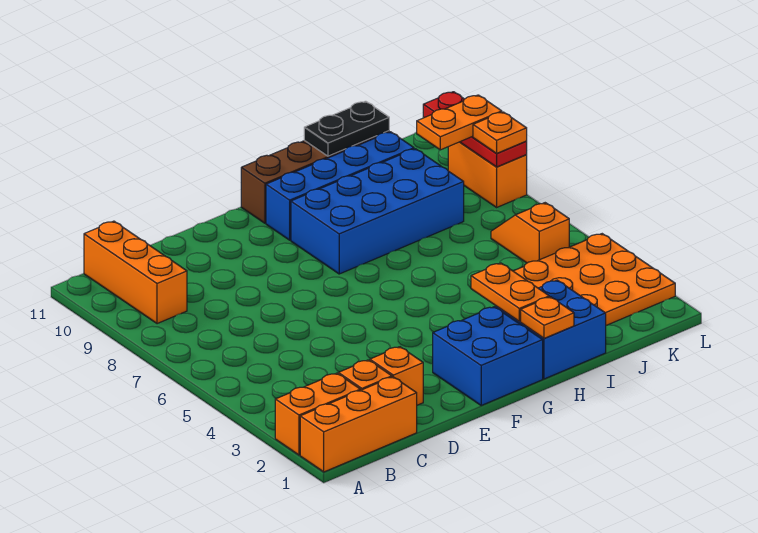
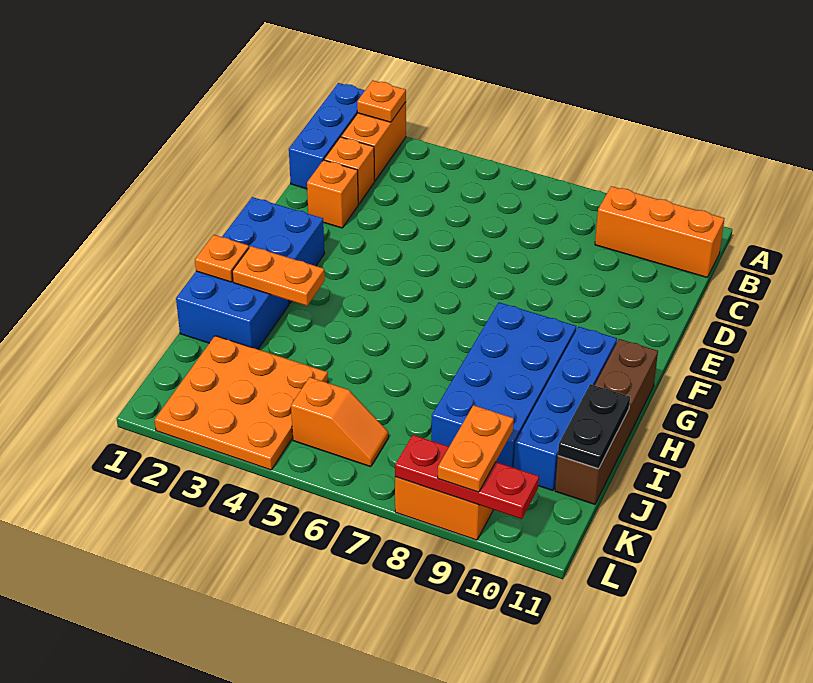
orange brick A1:C1 level 1 -> blue brick A1:C1 level 1
orange plate L8 level 3 -> orange plate A2 level 2

